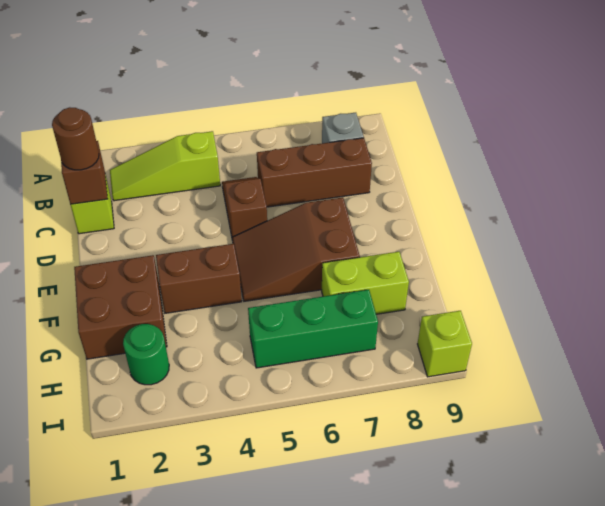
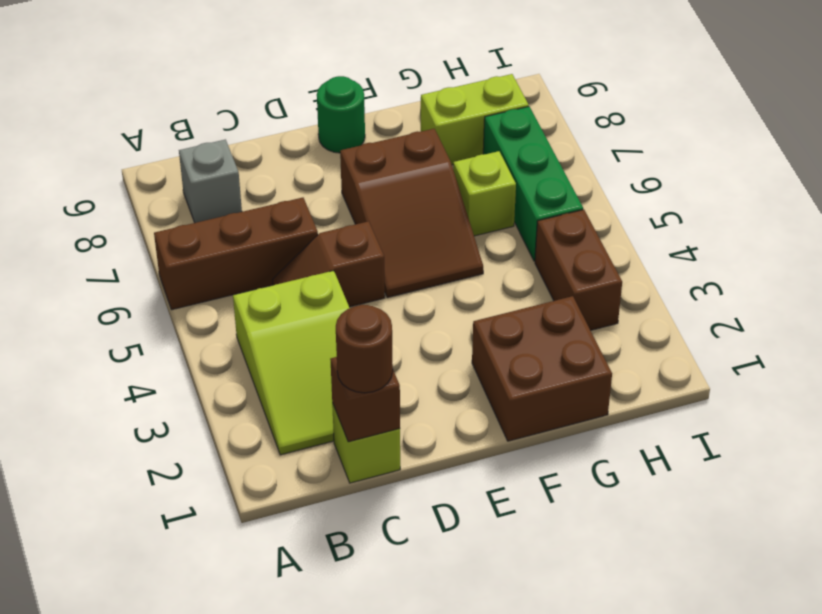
lime slope B2:B4 level 1 top 4 -> lime slope B2:C4 level 1 top 4
brown brick C6:C8 level 1 -> brown brick A6:C6 level 1
brown brick F3:F4 level 1 -> brown brick H3:H4 level 1
lime brick G7:G8 level 1 -> lime brick G8:H8 level 1
green round brick H2 level 1 -> green round brick E9 level 1
lime brick I9 level 1 -> lime brick G6 level 1

